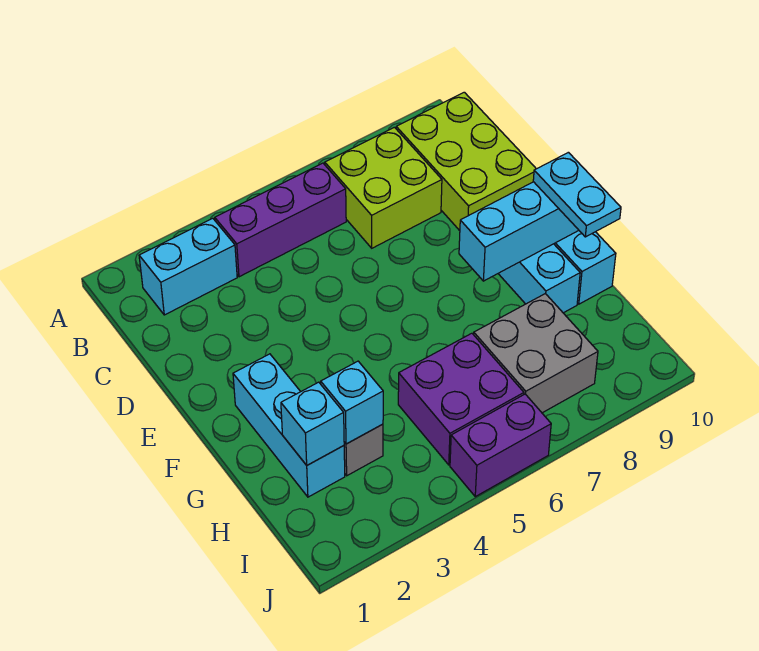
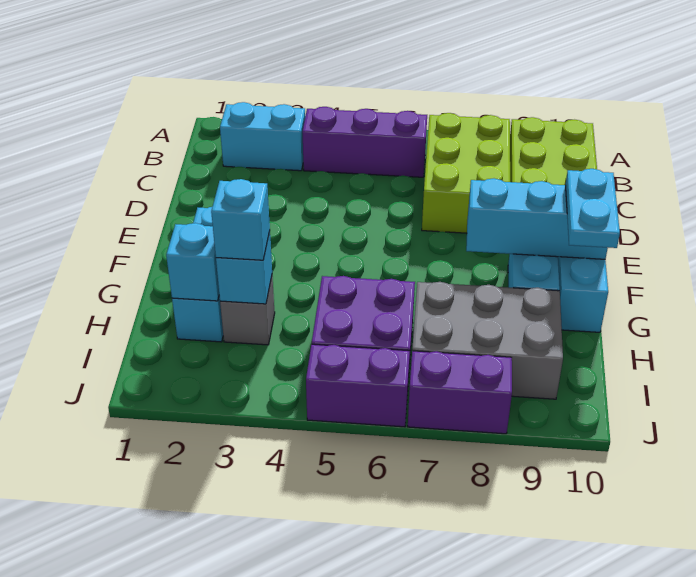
lime brick B7:C8 level 1 -> lime brick B7:D8 level 1
none -> cyan brick H3 level 3
grey brick H7:I8 level 1 -> grey brick H7:I9 level 1
none -> purple brick J7:J8 level 1

